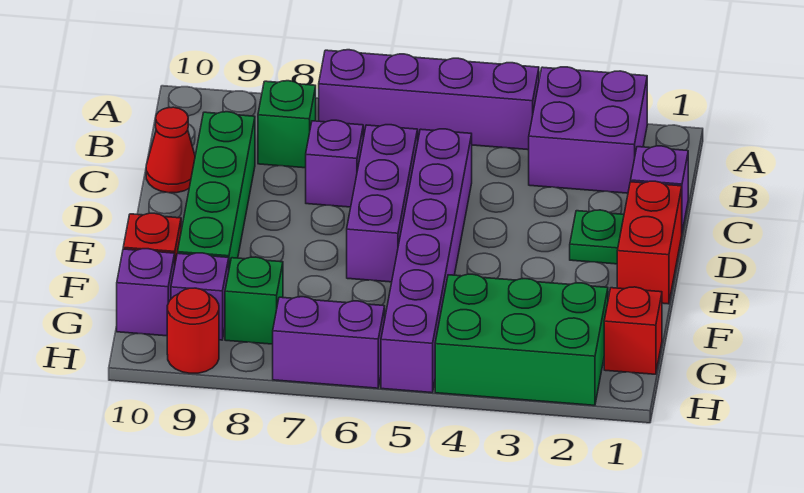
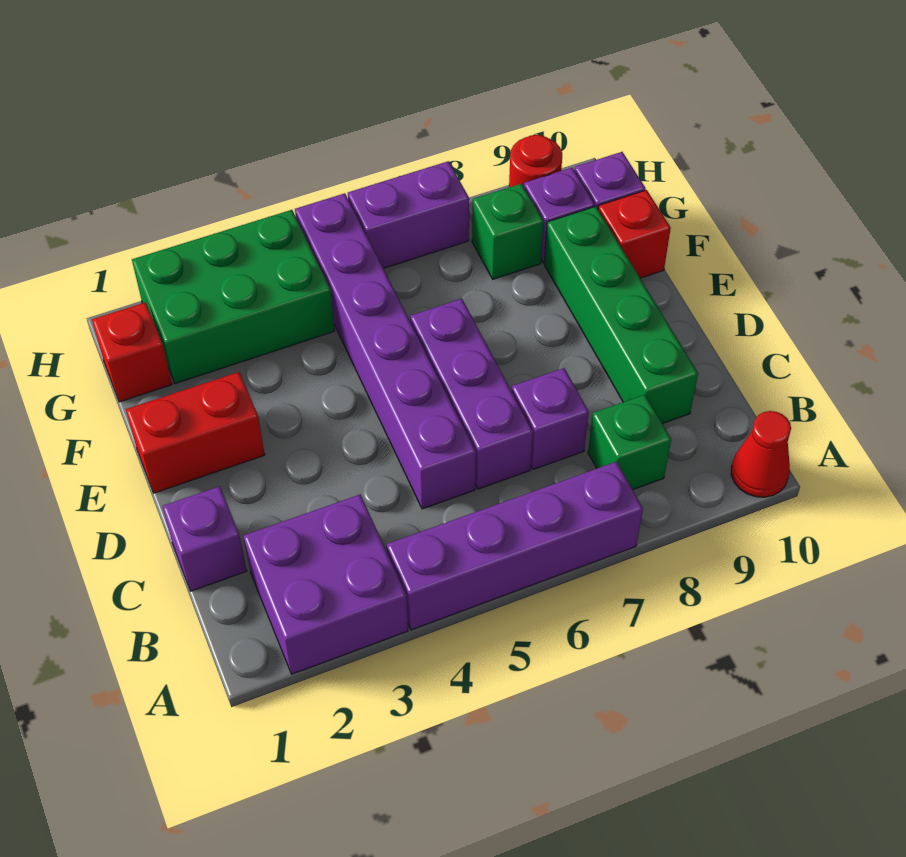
red cone C10 level 1 -> red cone A10 level 1
red brick D1:E1 level 1 -> red brick E1:E2 level 1
green plate D2 level 1 -> none

